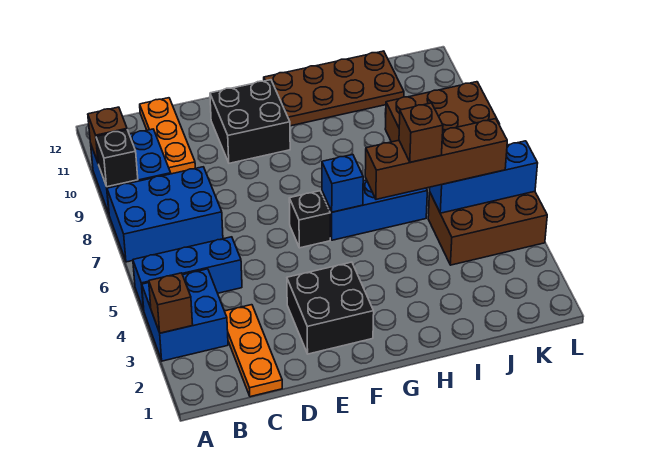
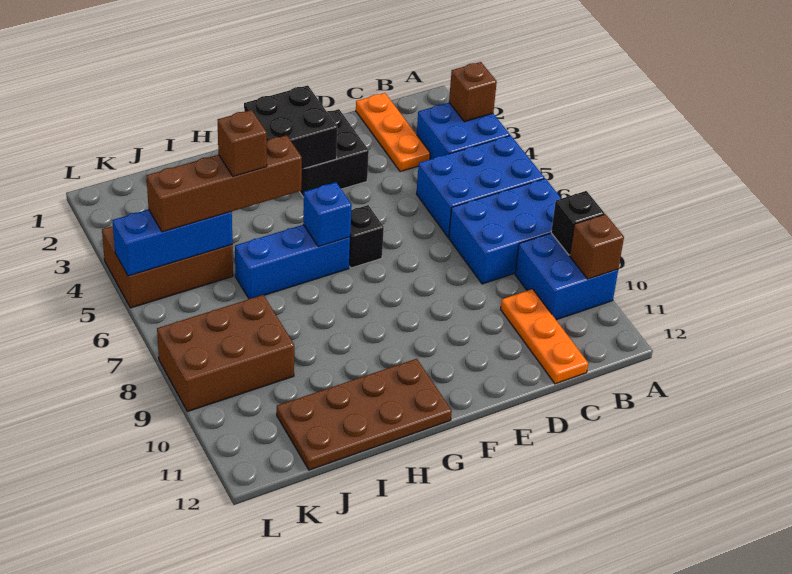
blue brick A5:C5 level 1 -> blue brick A5:C6 level 1
black brick E10:F11 level 1 -> black brick F2:G3 level 2

